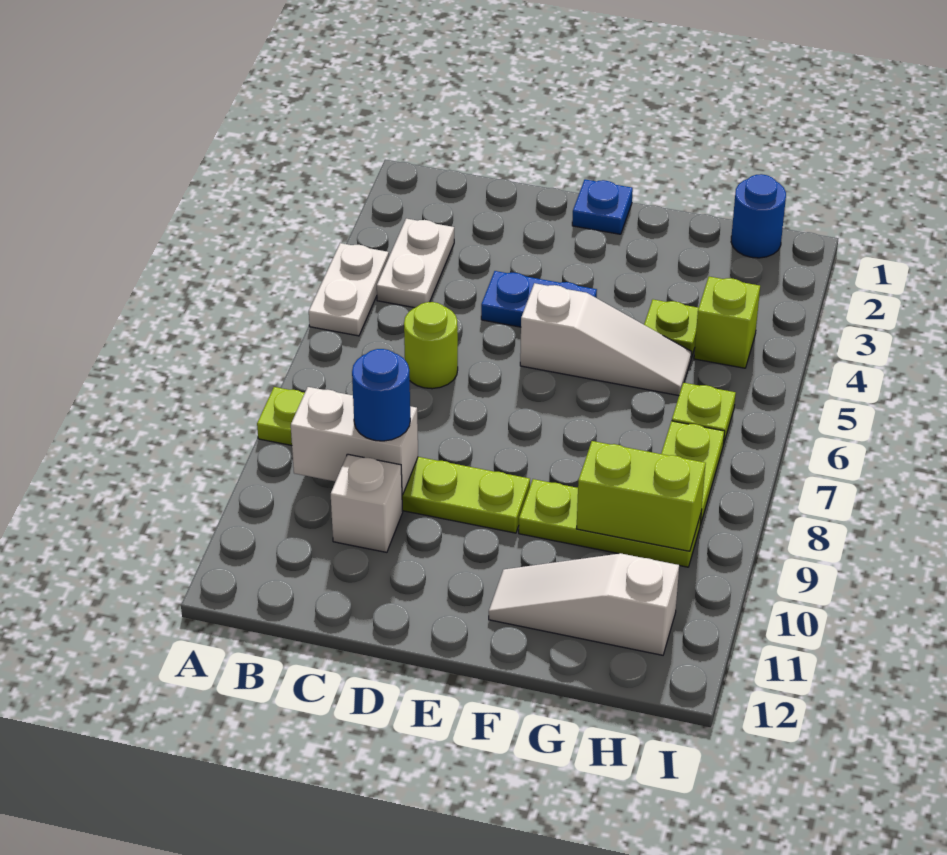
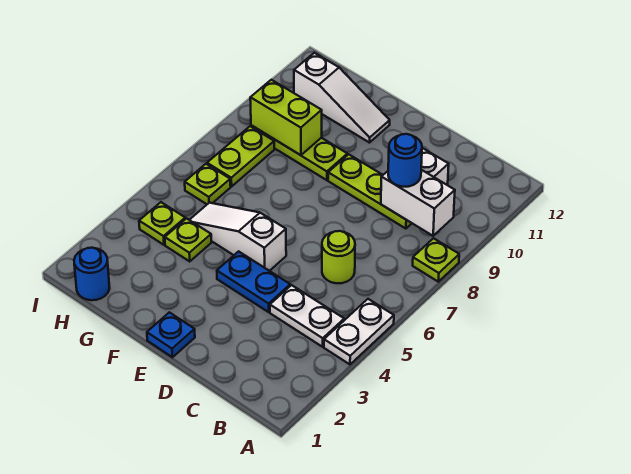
white plate B3:B4 level 1 -> white plate B4:C4 level 1
lime brick H4 level 1 -> lime plate H4 level 1

